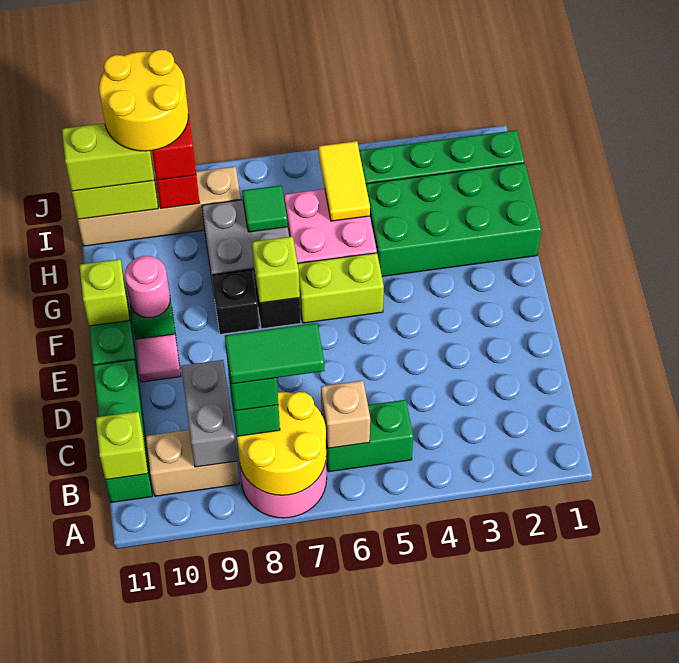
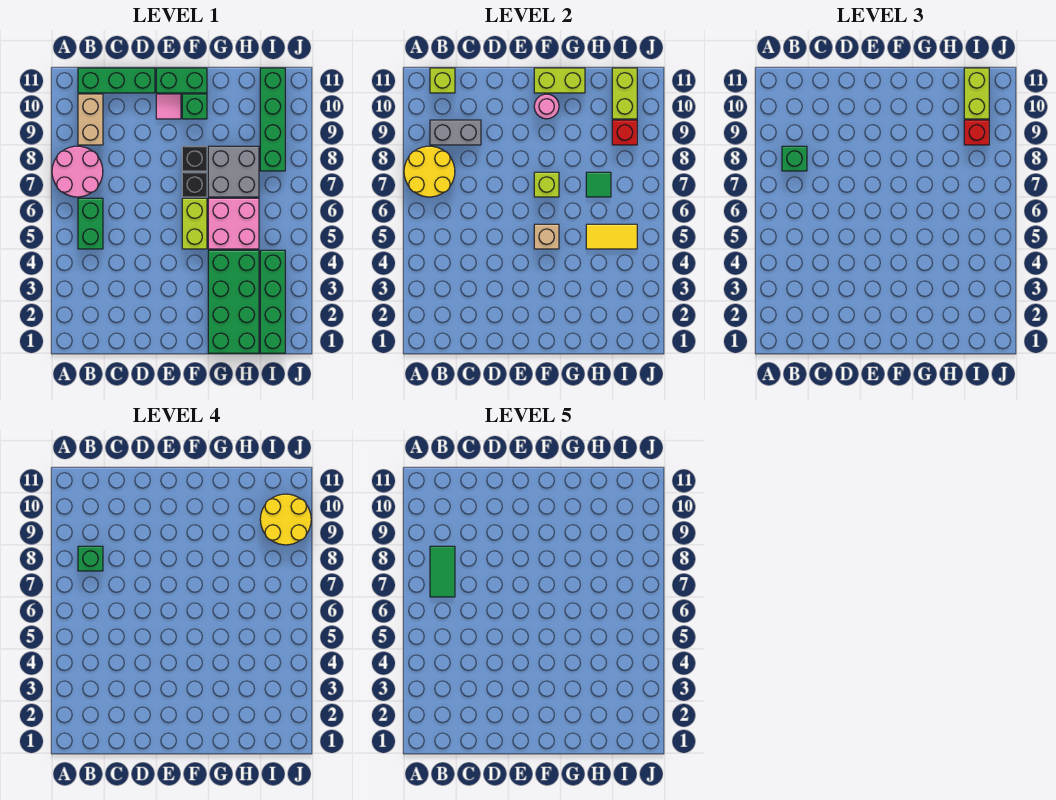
tan brick B6 level 2 -> tan brick F5 level 2
lime brick F11 level 2 -> lime brick F11:G11 level 2
tan brick I8:I11 level 1 -> green brick I8:I11 level 1

